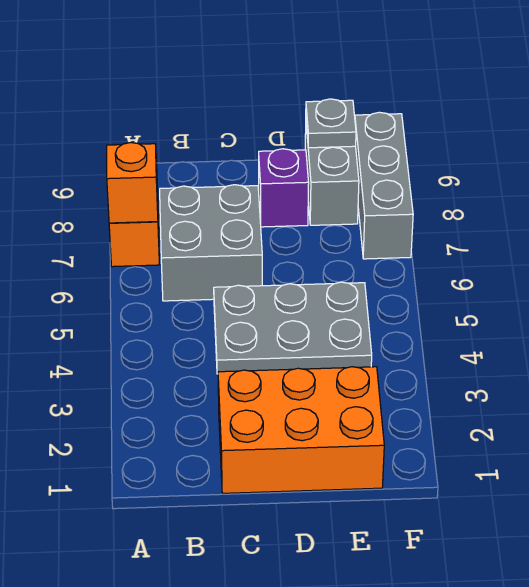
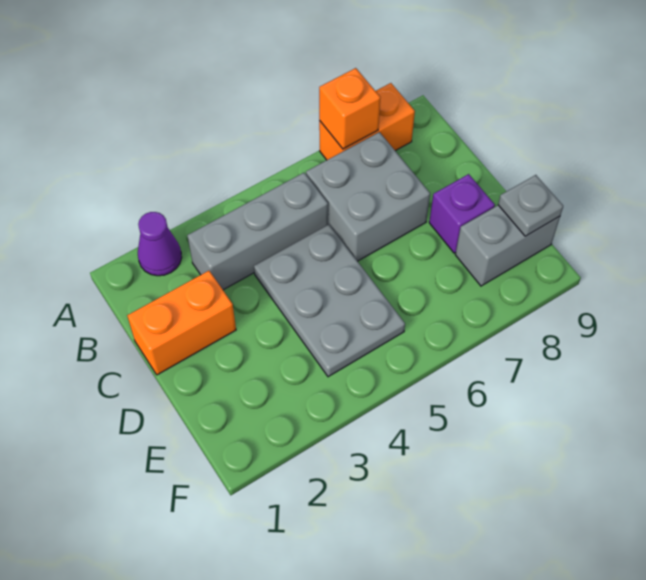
none -> purple cone A2 level 1
orange brick C1:E2 level 1 -> orange brick C1:C2 level 1
grey brick F7:F9 level 1 -> grey brick B3:B5 level 1

